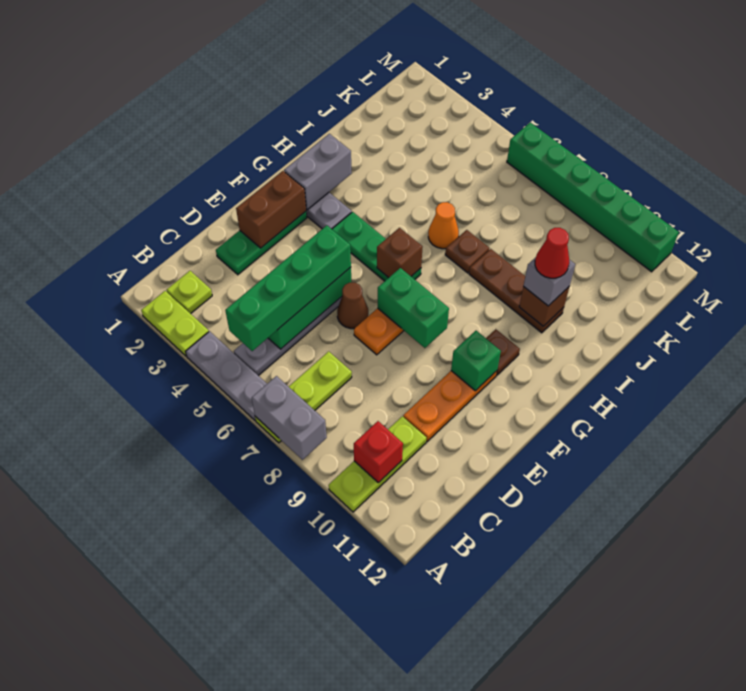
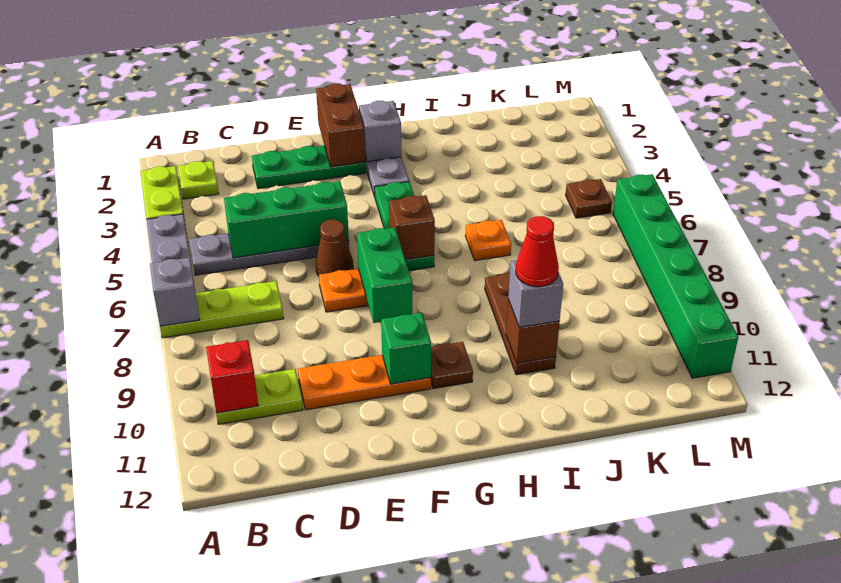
grey brick A7:A8 level 2 -> grey brick A7 level 2
lime plate A10:C10 level 1 -> lime plate B10:C10 level 1
green brick B5:E5 level 3 -> none
brown brick E2:F2 level 2 -> brown brick F1:F2 level 2
grey brick G2:H2 level 2 -> grey brick G2 level 2
orange cone I6 level 1 -> orange plate I6 level 1
brown plate I7 level 1 -> brown plate L5 level 1

